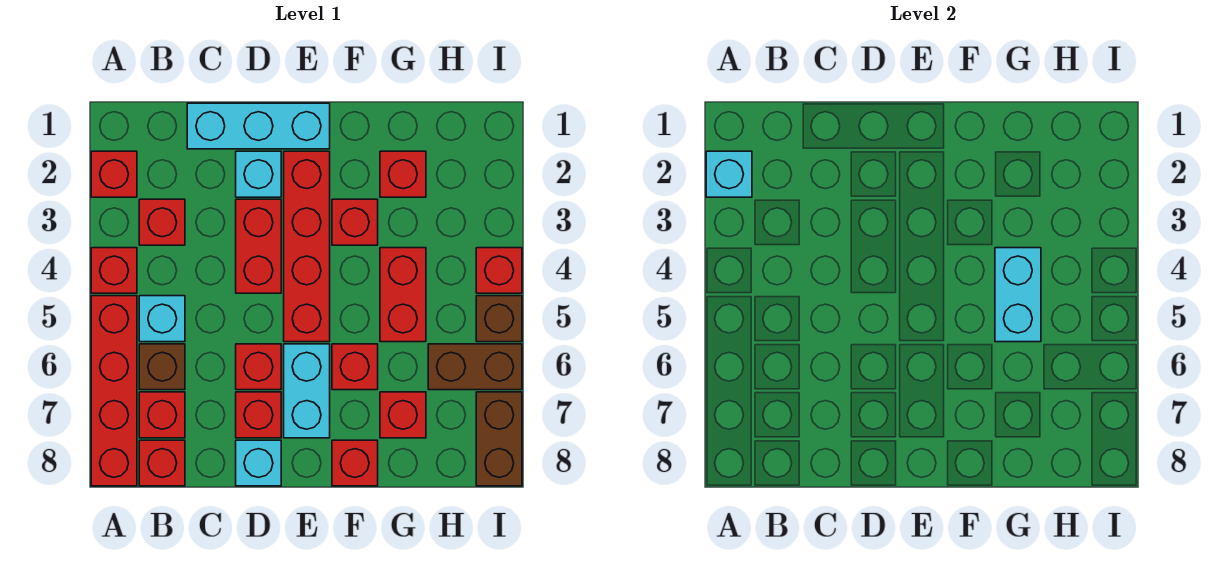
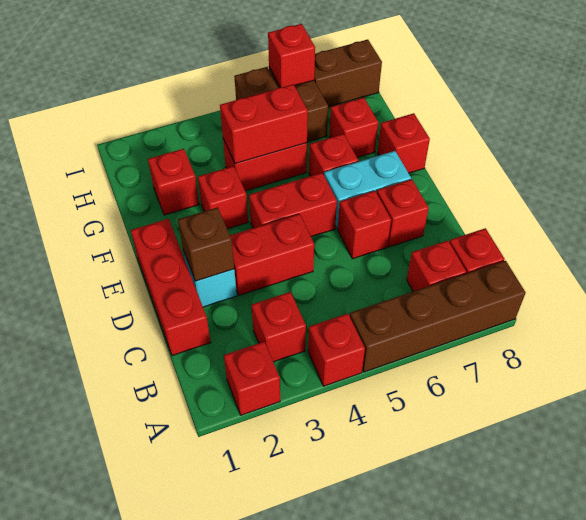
cyan brick A2 level 2 -> none
red brick A5:A8 level 1 -> brown brick A5:A8 level 1
cyan brick B5 level 1 -> none
brown brick B6 level 1 -> brown brick D2 level 2
cyan brick C1:E1 level 1 -> red brick C1:E1 level 1
cyan brick D8 level 1 -> none
red brick E2:E5 level 1 -> red brick E4:E5 level 1
cyan brick G4:G5 level 2 -> red brick G4:G5 level 2
red brick I4 level 1 -> red brick I6 level 2

